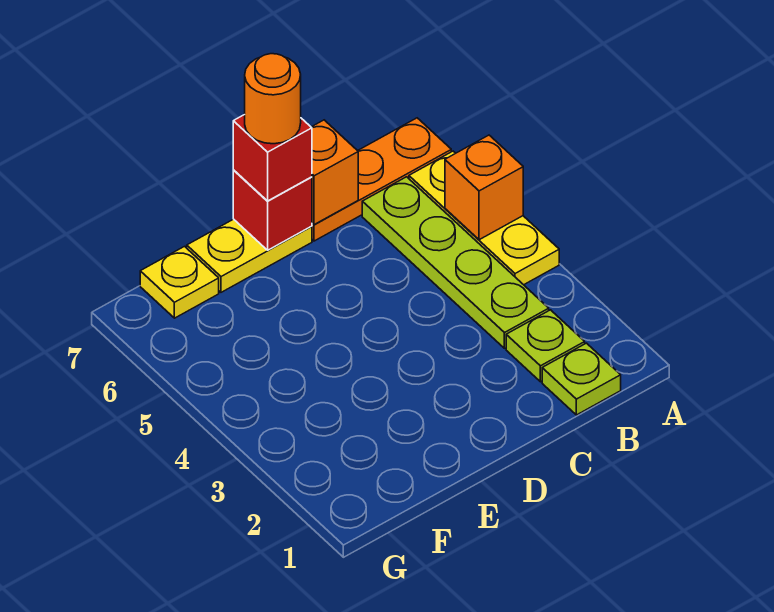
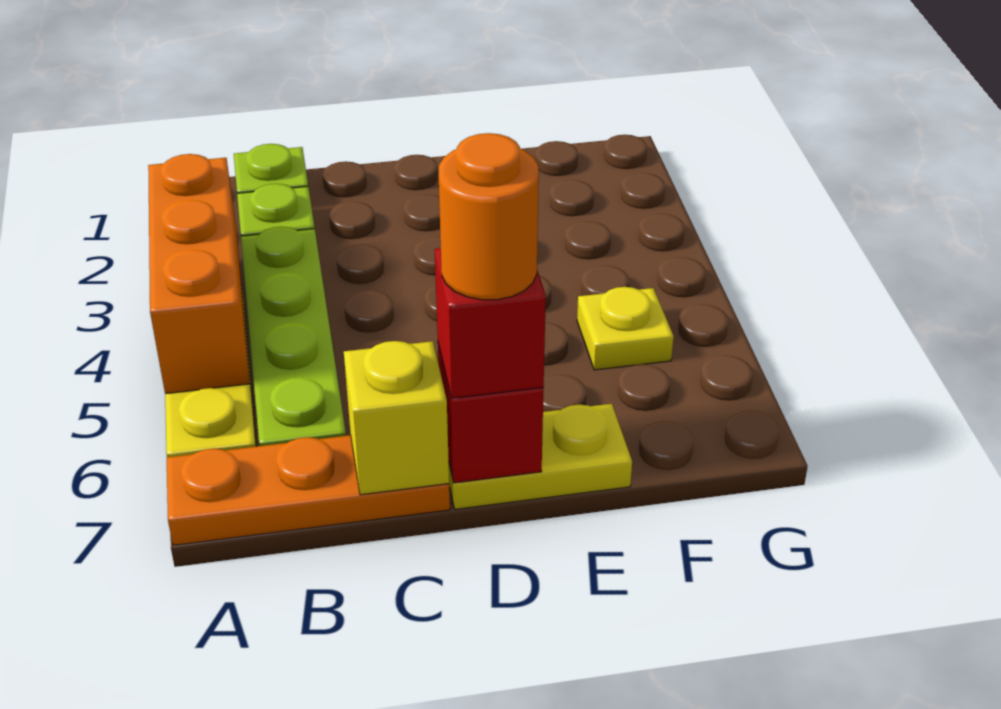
orange brick A5 level 2 -> orange brick A3:A5 level 2
orange brick C7 level 2 -> yellow brick C7 level 2
yellow plate F7 level 1 -> yellow plate F5 level 1

